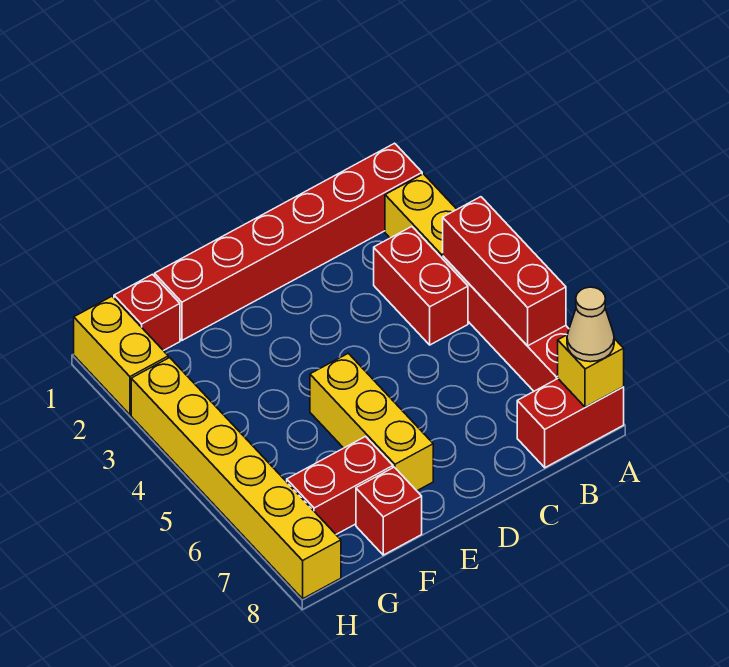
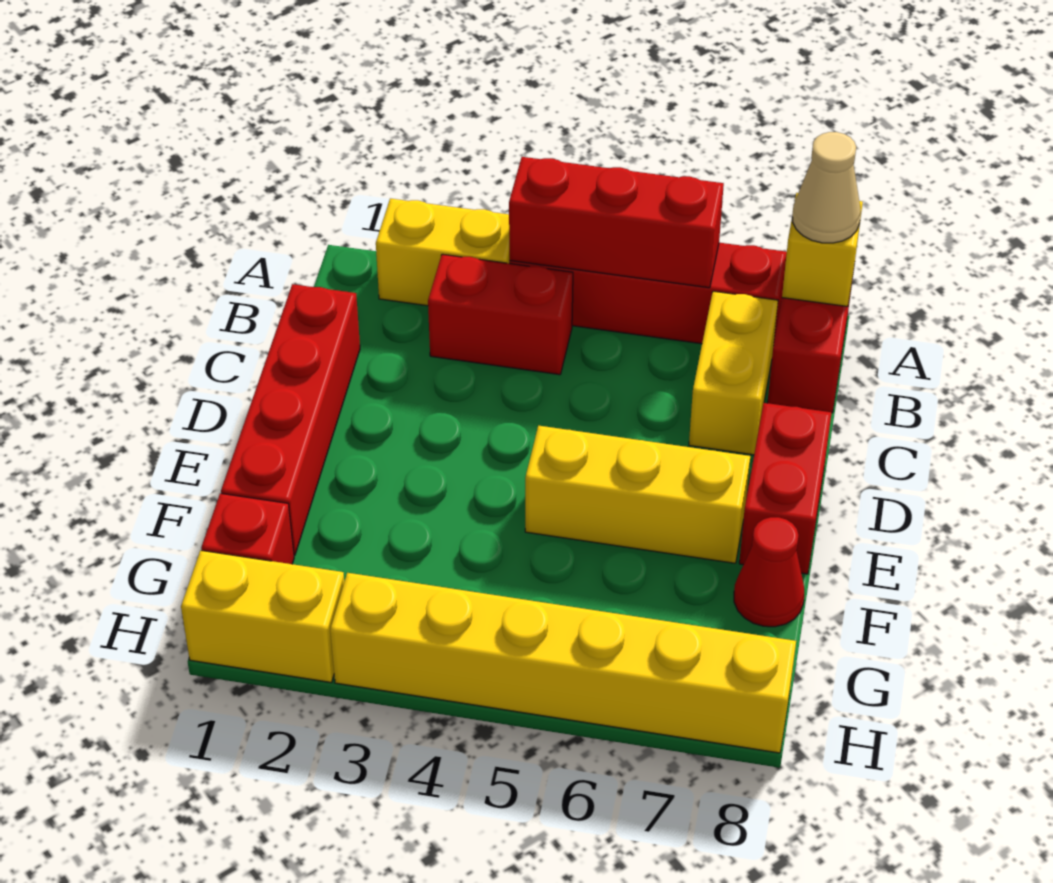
red brick A1:F1 level 1 -> red brick C1:F1 level 1
none -> yellow brick B7:C7 level 1
red brick F7:G7 level 1 -> red brick D8:E8 level 1
red brick F8 level 1 -> red cone F8 level 1

